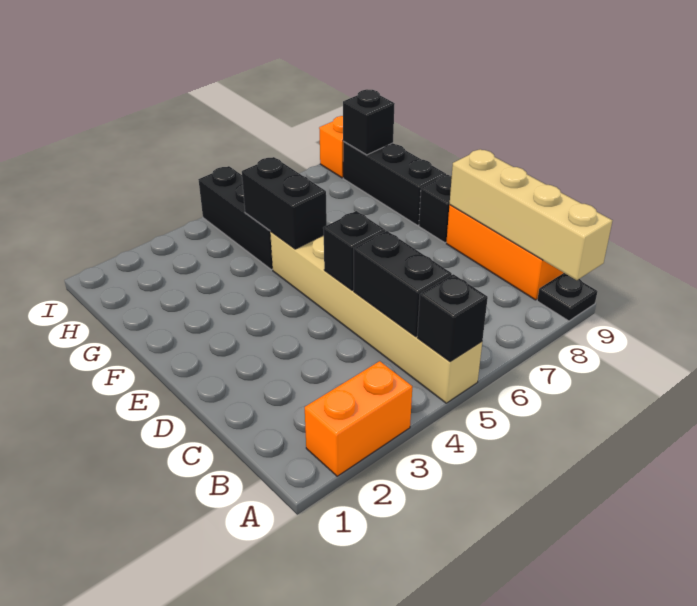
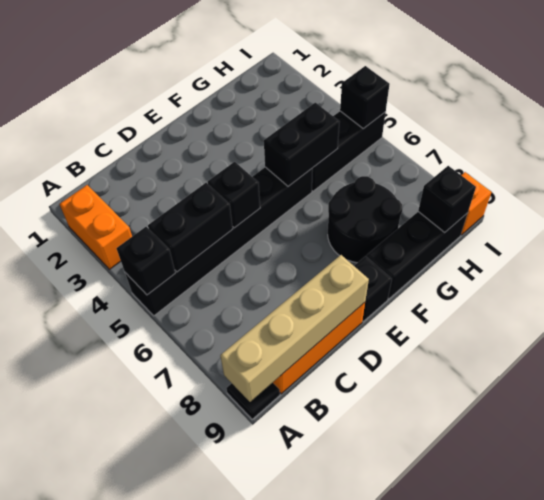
tan brick A5:F5 level 1 -> black brick A5:F5 level 1
none -> black round brick F7:G8 level 1
none -> black brick I5 level 2

